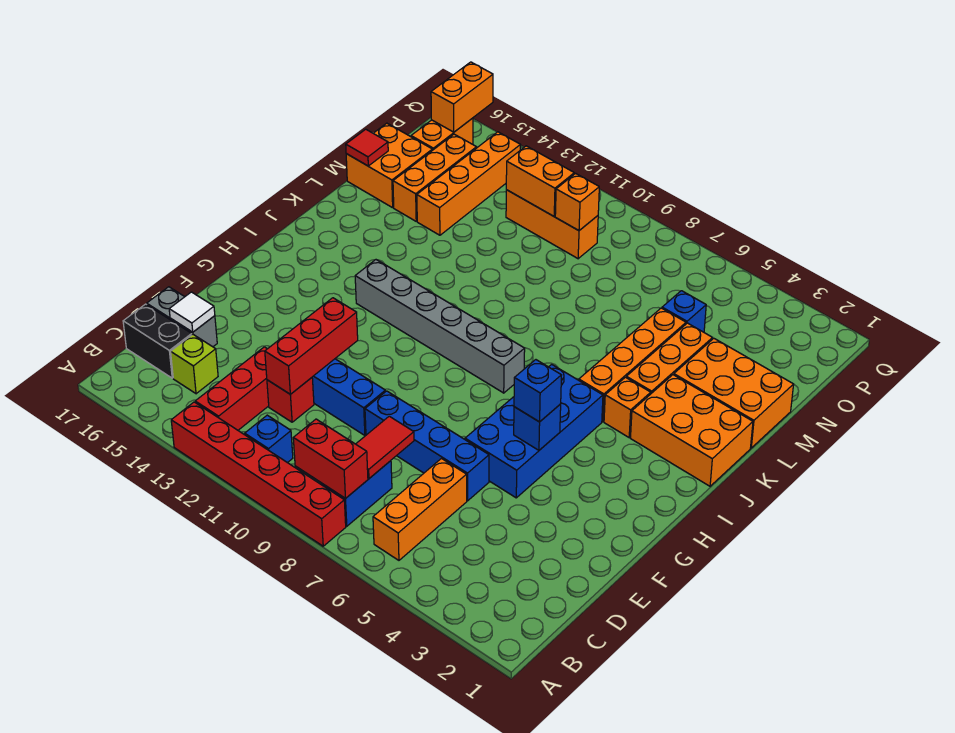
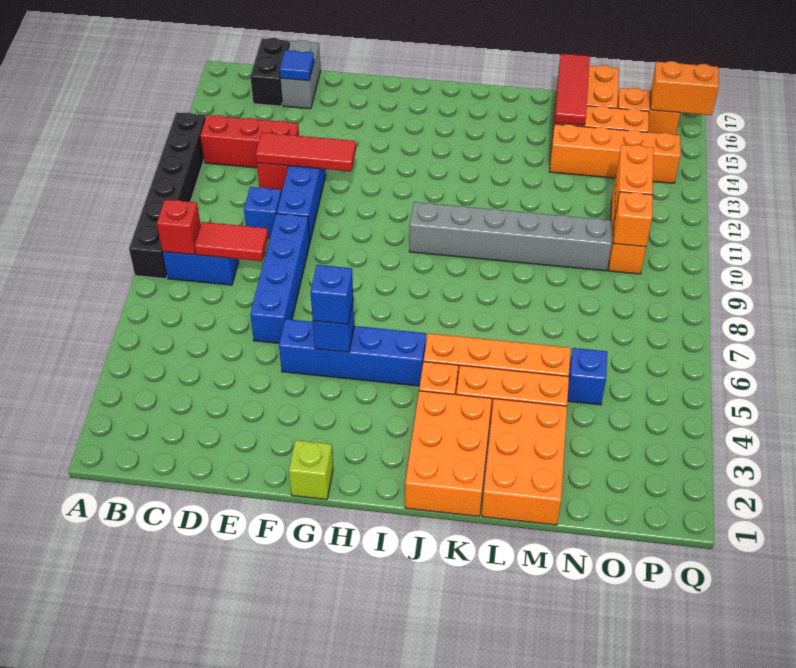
red brick A8:A13 level 1 -> black brick A8:A13 level 1
orange brick B6:D6 level 1 -> none
red brick B8:B9 level 2 -> red brick B8 level 2
blue brick B11 level 1 -> blue brick D10 level 1
lime brick C15 level 1 -> lime brick G1 level 1
red brick D12:F12 level 2 -> red tile D12:F12 level 2
white tile D16 level 2 -> blue tile D16 level 2
blue brick F5:I6 level 1 -> blue brick F5:I5 level 1
grey brick I8:I13 level 1 -> grey brick I10:N10 level 1
red tile M17 level 2 -> red tile M15:M17 level 2

